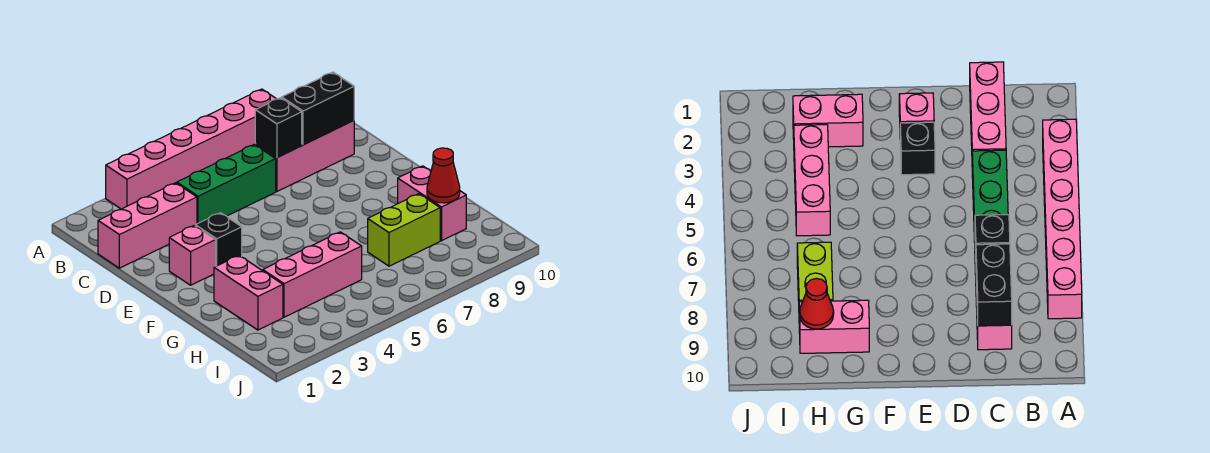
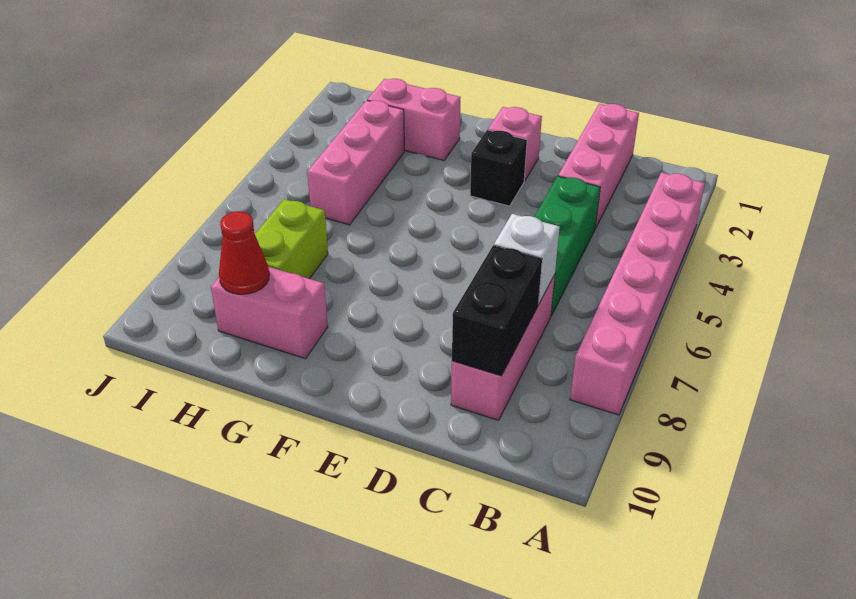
black brick C7 level 2 -> white brick C7 level 2

